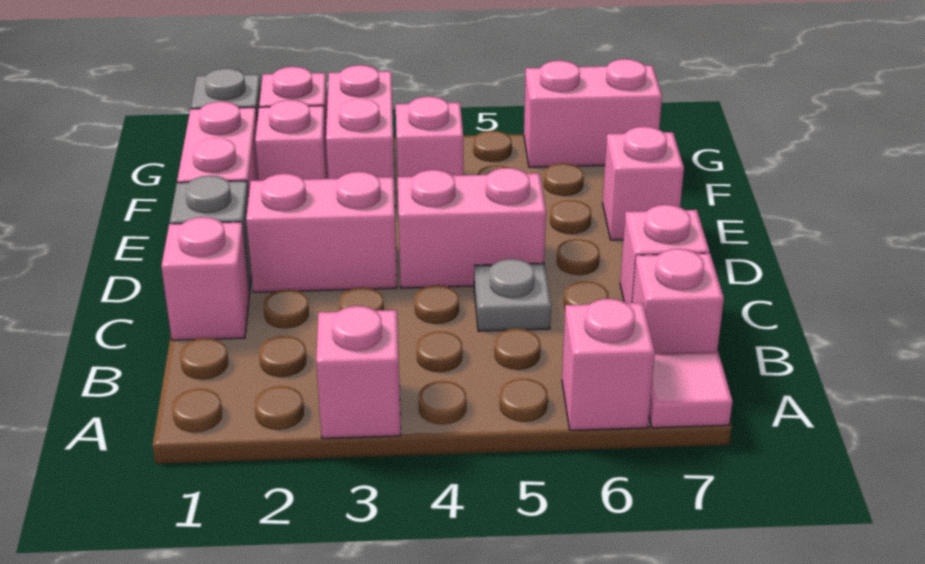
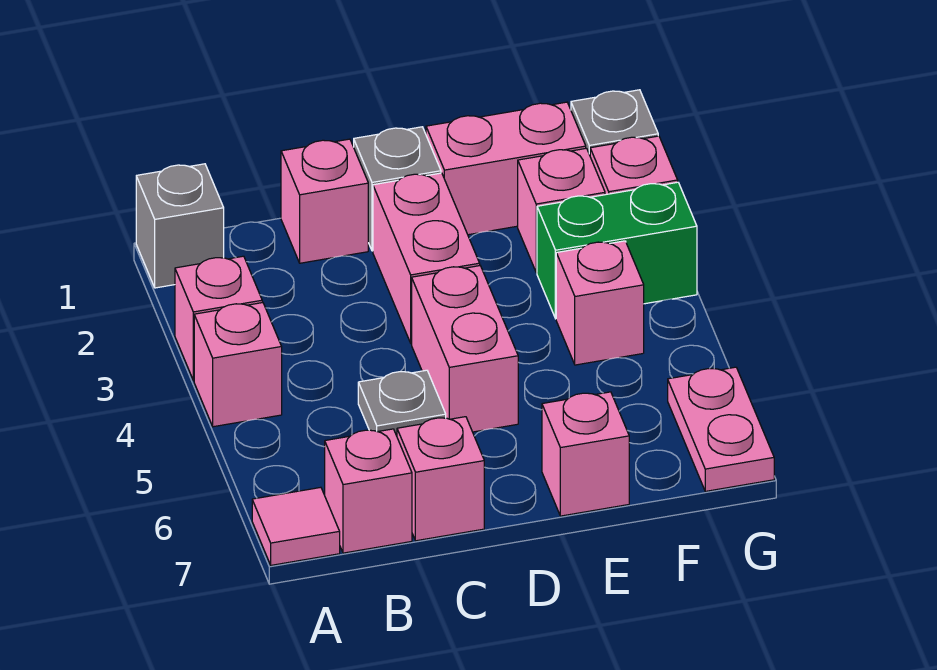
none -> grey brick A1 level 1
pink brick A6 level 1 -> pink brick A4 level 1
pink brick F3:G3 level 1 -> green brick F3:G3 level 1
pink brick G6:G7 level 1 -> pink plate G6:G7 level 1

